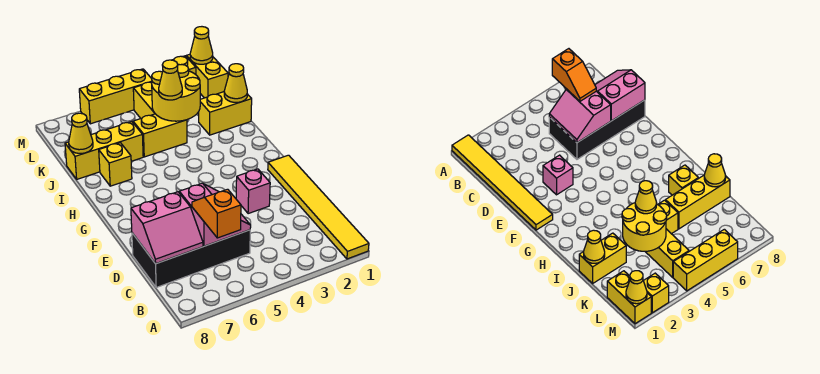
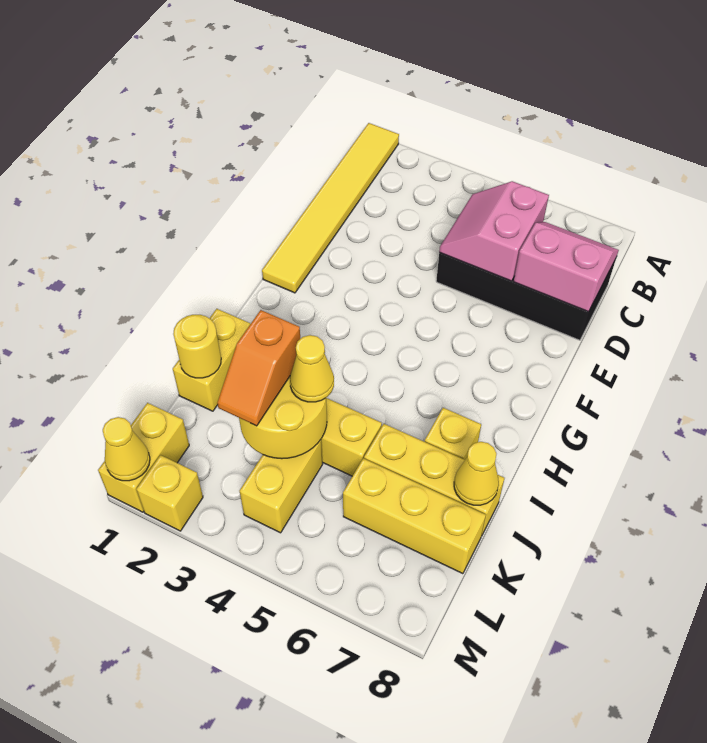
orange slope B6:C6 level 3 top B -> orange slope J3:K3 level 3 top J
pink brick E3 level 1 -> none
yellow brick J1:J2 level 1 -> yellow brick I1:J1 level 1
yellow cone J1 level 2 -> yellow round brick J1 level 2
yellow brick M4:M6 level 1 -> yellow brick K6:K8 level 1

